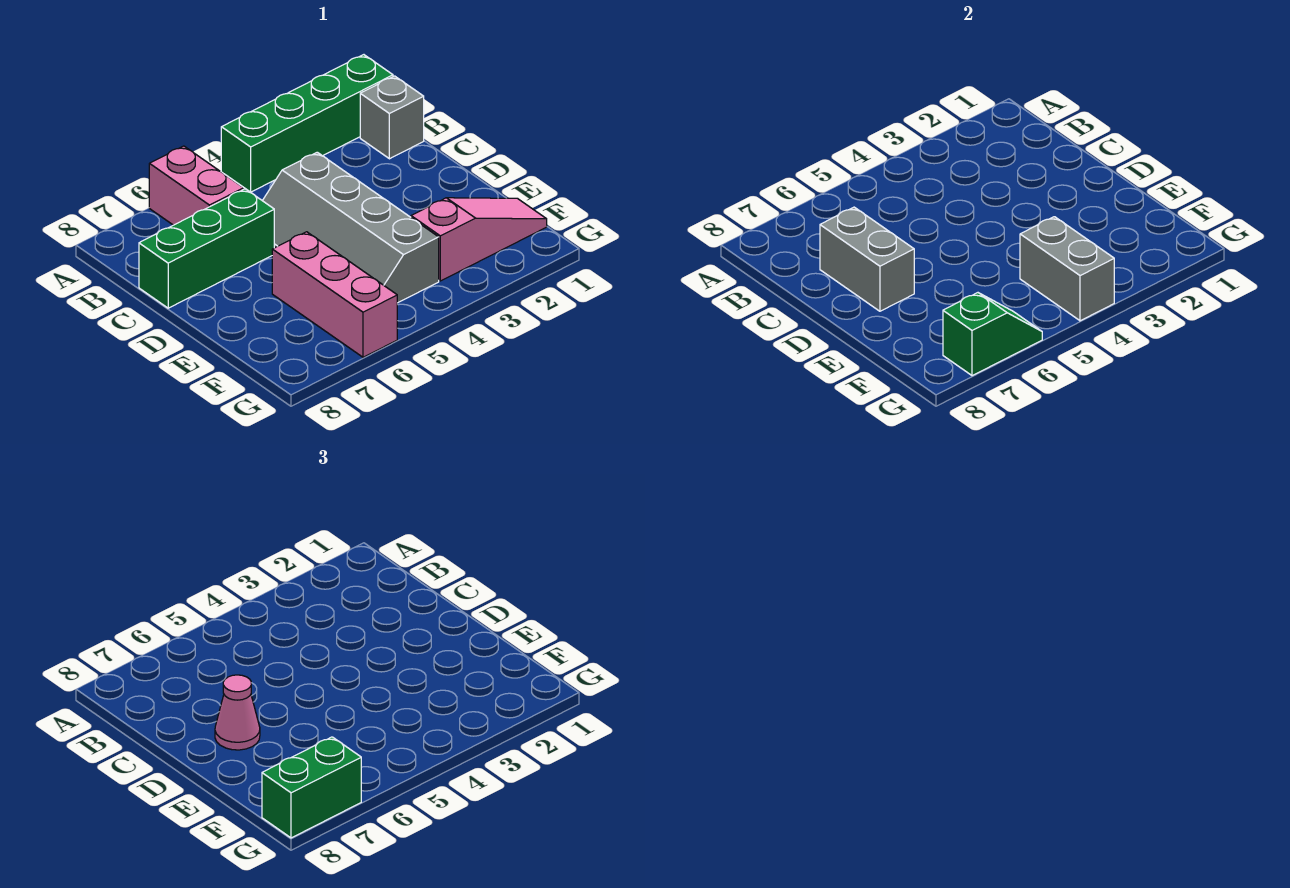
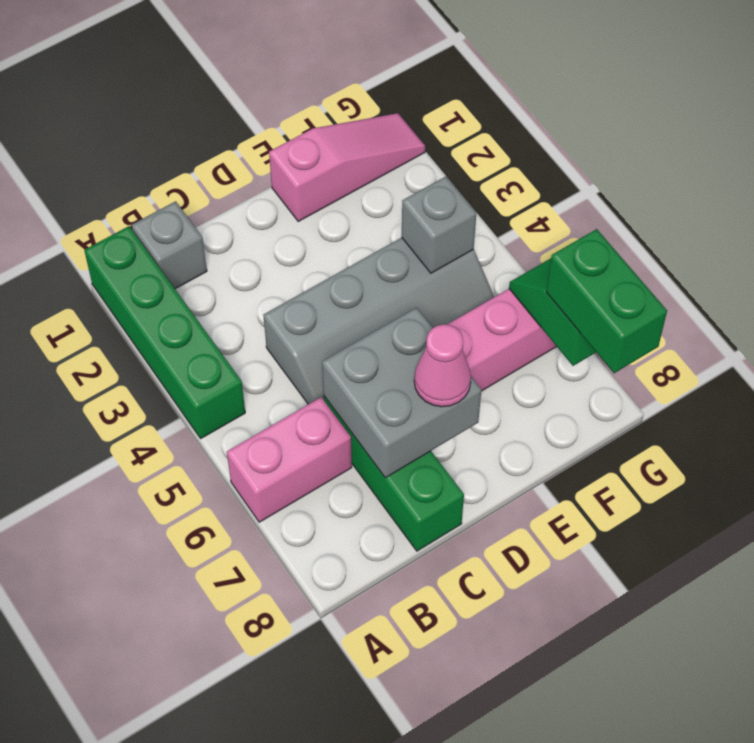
grey brick C7:D7 level 2 -> grey brick C6:D7 level 2
pink slope F1:F3 level 1 top 3 -> pink slope E1:G1 level 1 top E
grey brick F4:G4 level 2 -> grey brick F4 level 2

